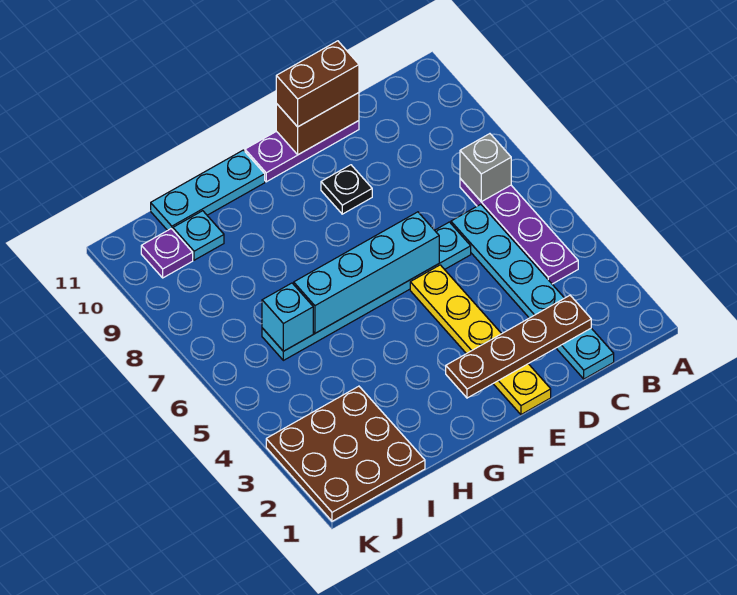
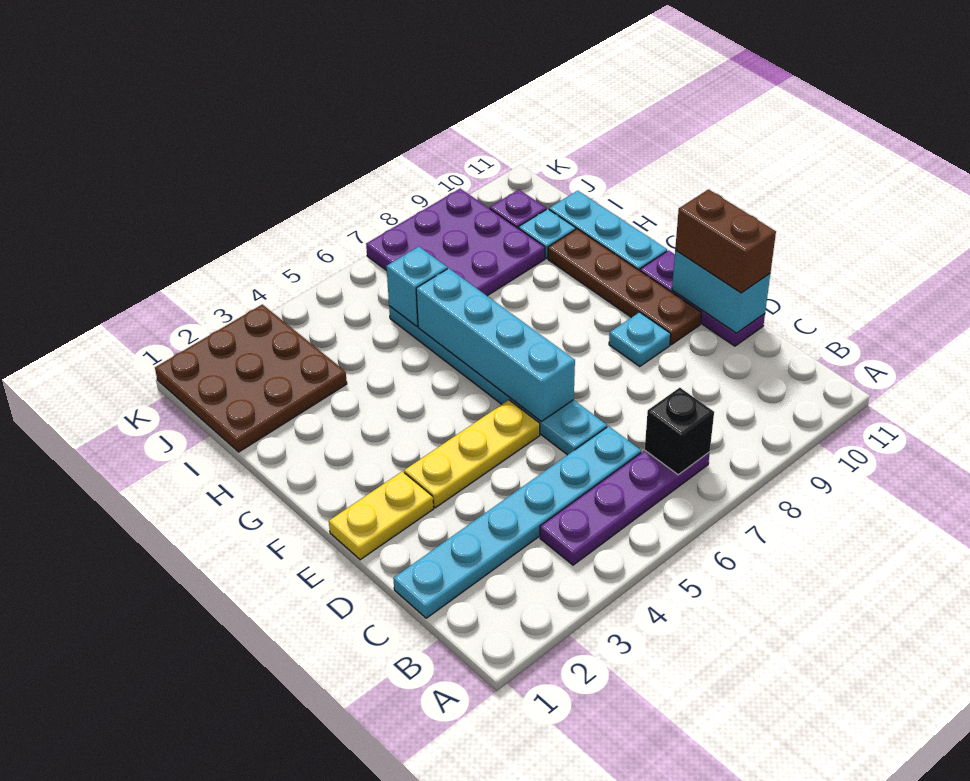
grey brick B7 level 2 -> black brick B7 level 2
brown plate C2:F2 level 2 -> brown plate E10:H10 level 1
brown brick D11:E11 level 2 -> cyan brick D11:E11 level 2
black plate E9 level 1 -> cyan plate E9 level 1
none -> purple plate I7:K9 level 1

